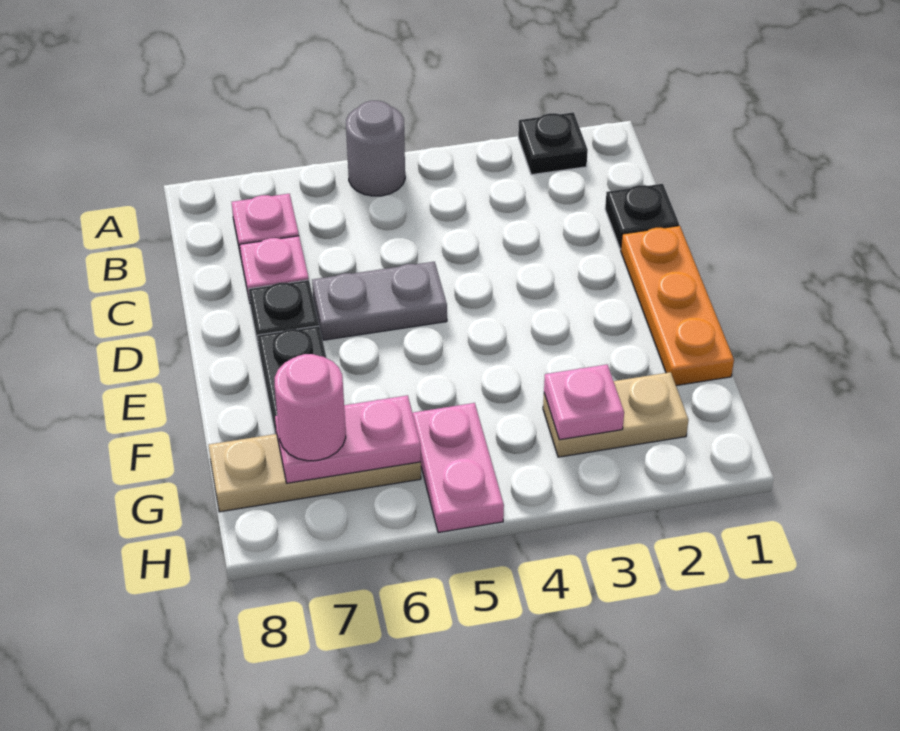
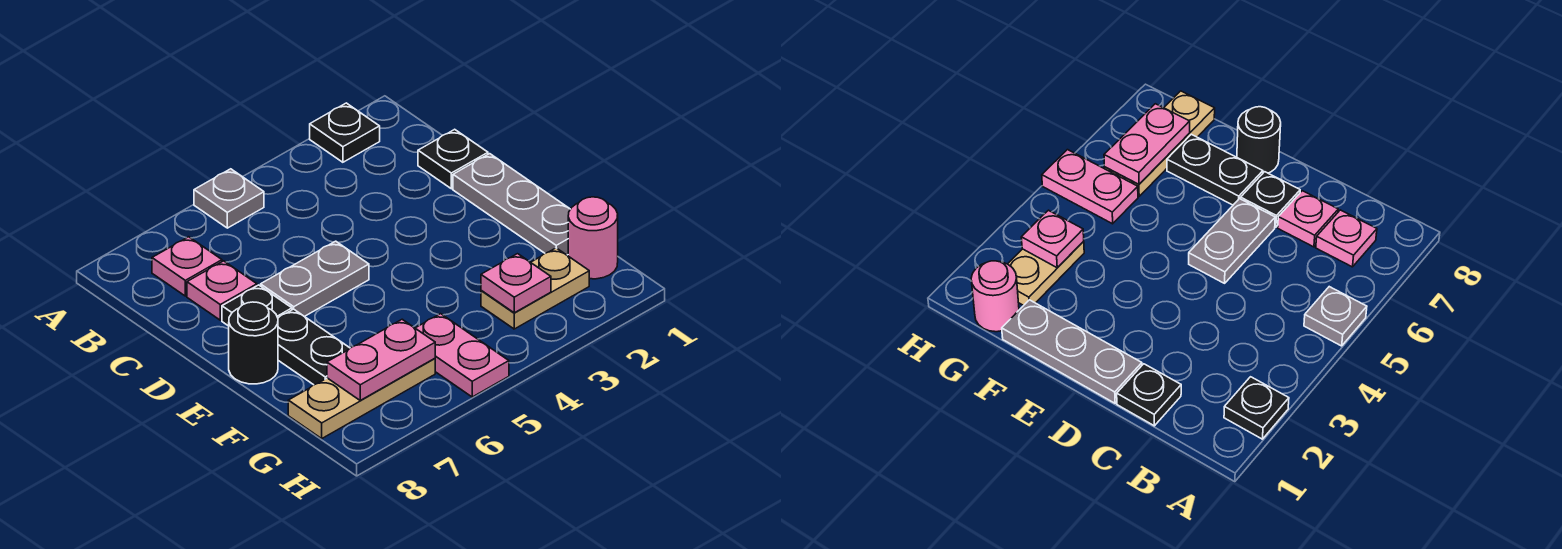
grey round brick A5 level 1 -> grey plate A5 level 1
orange plate D1:F1 level 1 -> grey plate D1:F1 level 1
none -> black round brick E8 level 1
pink round brick G7 level 3 -> pink round brick G1 level 1

